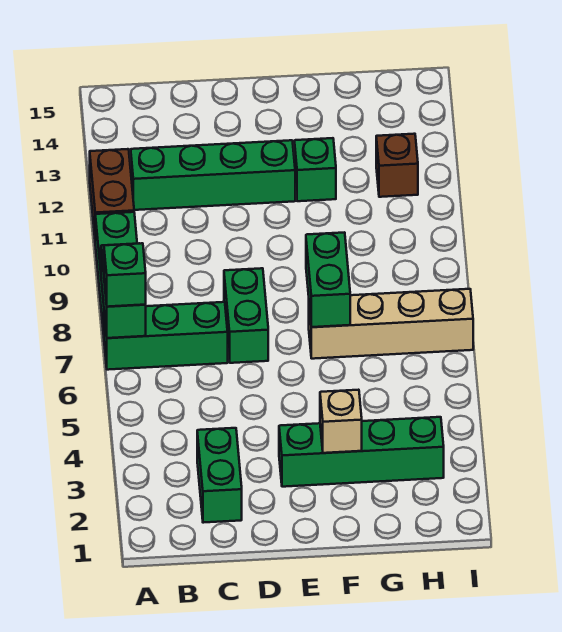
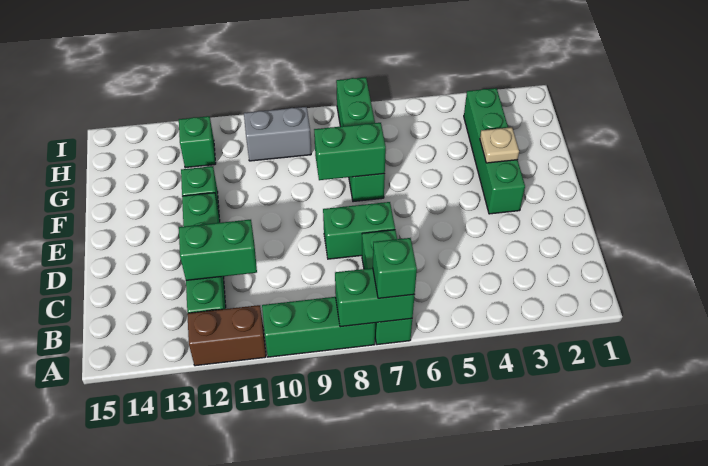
green brick C2:C3 level 1 -> green brick C11:C12 level 2
tan brick F3 level 2 -> tan plate F3 level 2
tan brick F7:I7 level 1 -> green brick F7:I7 level 1
none -> grey brick H9:H10 level 1
brown brick H12 level 1 -> green brick H12 level 1

